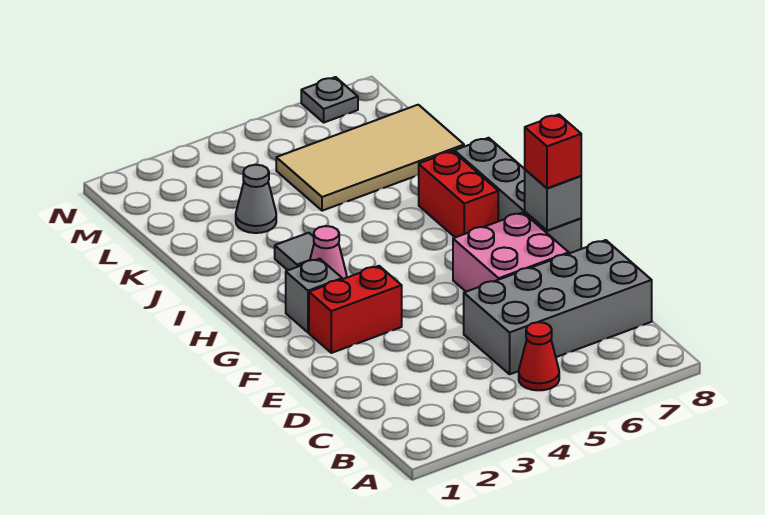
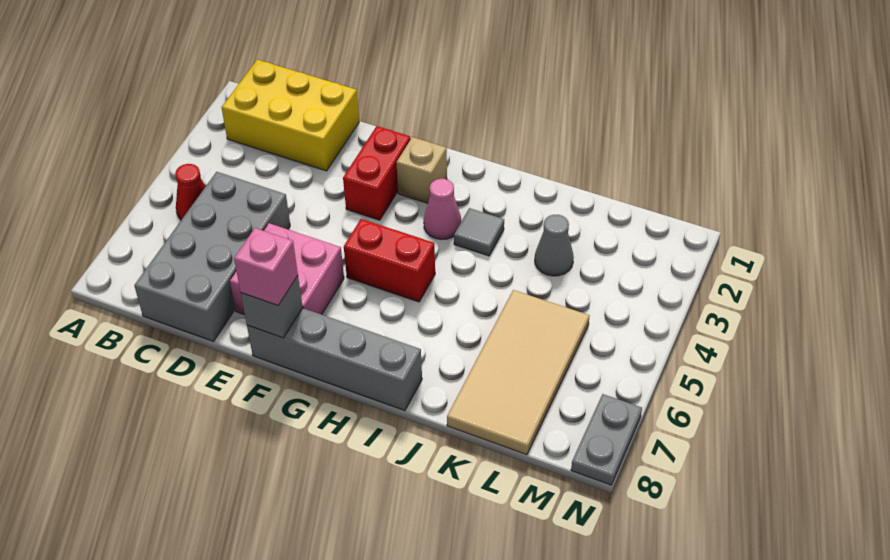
none -> yellow brick B1:D2 level 1
red brick F8 level 3 -> pink brick F8 level 3
grey brick G2 level 1 -> tan brick G2 level 1
red brick H7:I7 level 1 -> red brick G5:H5 level 1
grey plate N7 level 1 -> grey plate N7:N8 level 1

